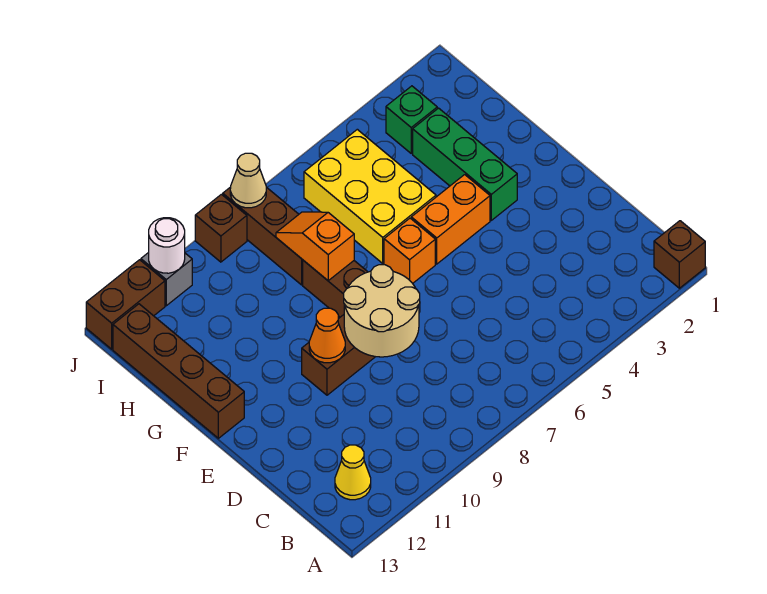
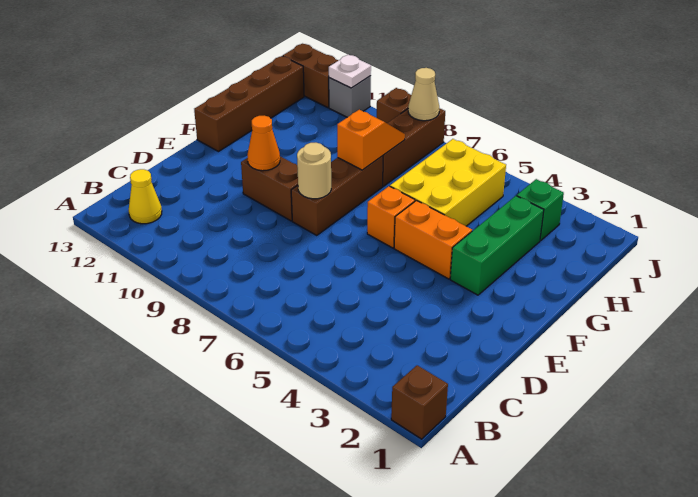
tan round brick D8:E9 level 2 -> tan round brick E8 level 2
white round brick J11 level 2 -> white plate J11 level 2

